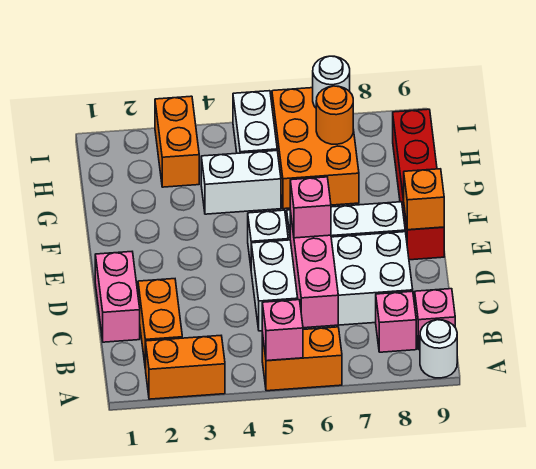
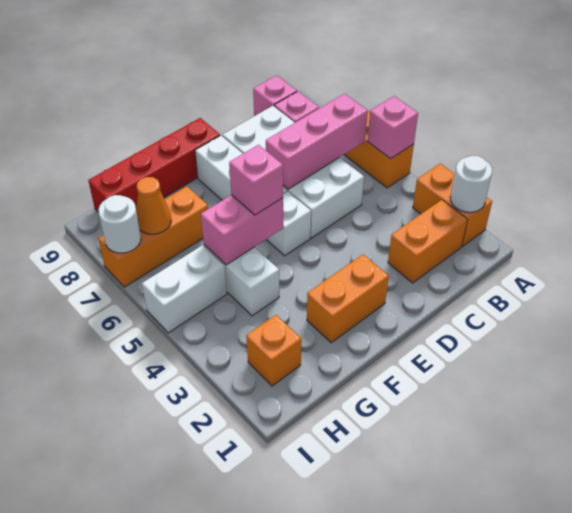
white round brick A9 level 1 -> white round brick A2 level 2
pink brick C1:D1 level 1 -> pink brick F5:G5 level 2
pink brick D6 level 3 -> pink brick F5 level 3
orange brick E9 level 2 -> orange brick H2 level 1
orange brick G6:I7 level 1 -> orange brick G7:I7 level 1
orange brick H3:I3 level 1 -> orange brick E2:F2 level 1
orange round brick H7 level 2 -> orange cone H7 level 2

